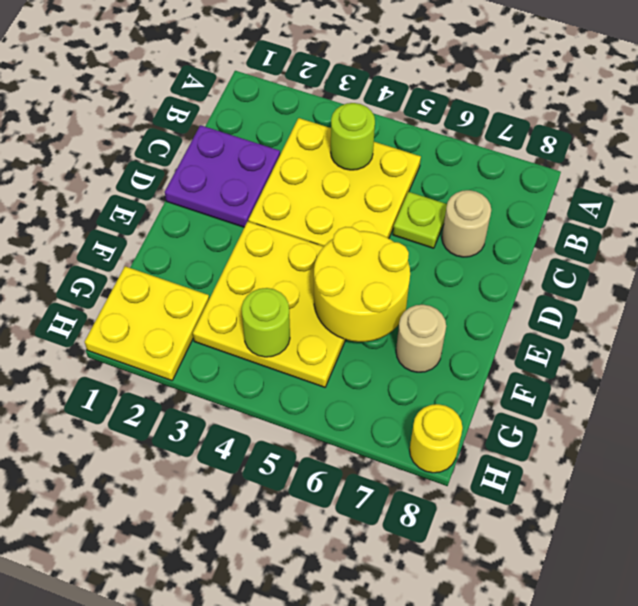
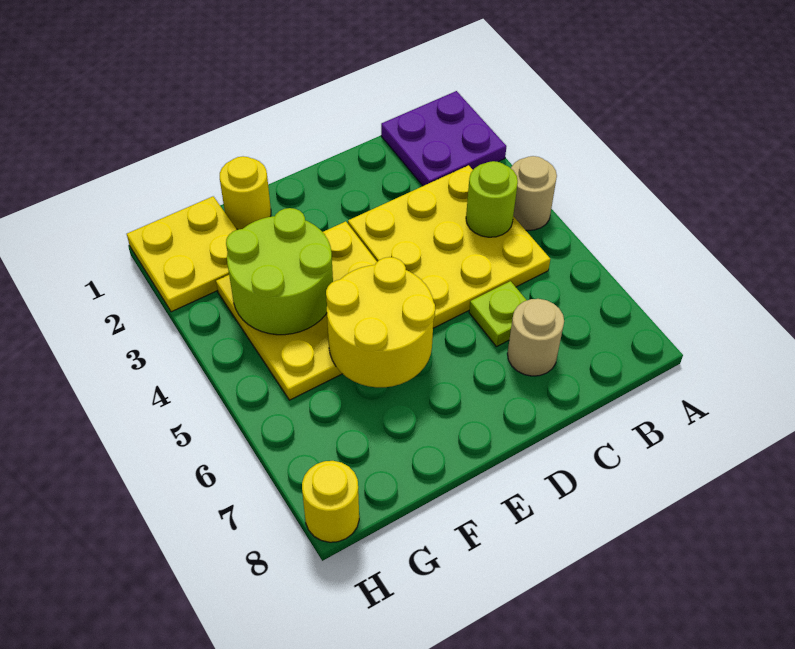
purple plate C1:D2 level 1 -> purple plate A1:B2 level 1
none -> yellow round brick F1 level 1
tan round brick F7 level 1 -> tan round brick A4 level 1
lime round brick G4 level 2 -> lime round brick F3:G4 level 2

